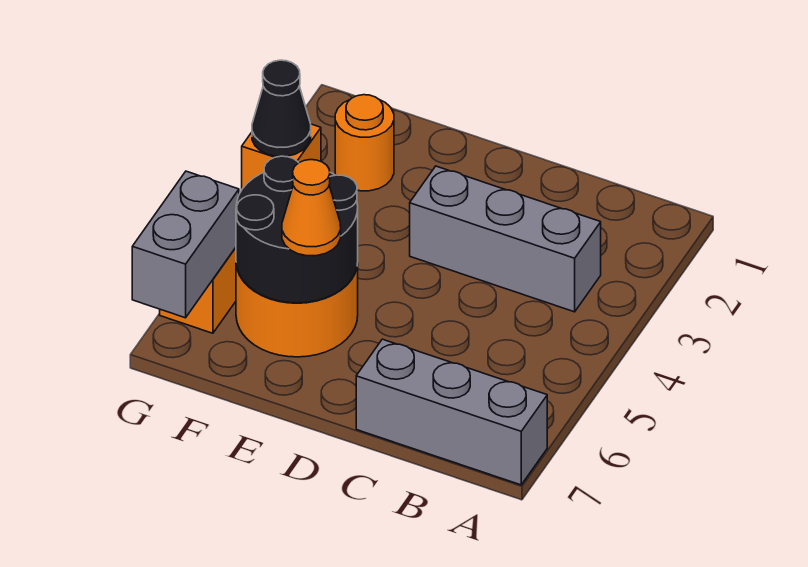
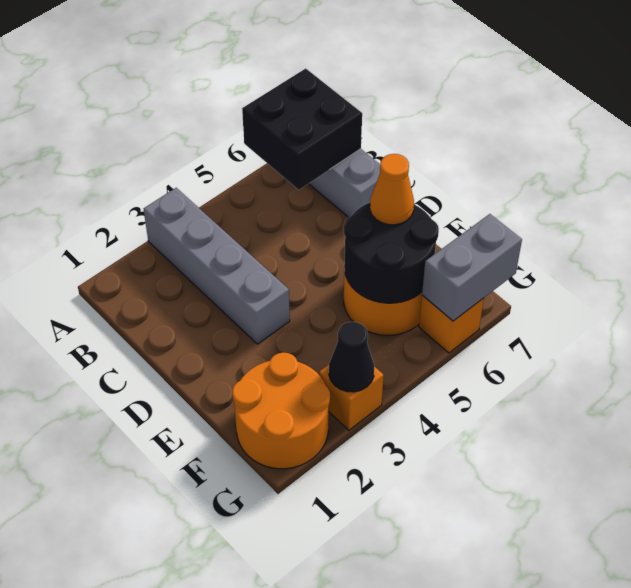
none -> black brick A6:B7 level 2
grey brick B3:D3 level 1 -> grey brick A3:D3 level 1
orange round brick F2 level 1 -> orange round brick F1:G2 level 1

